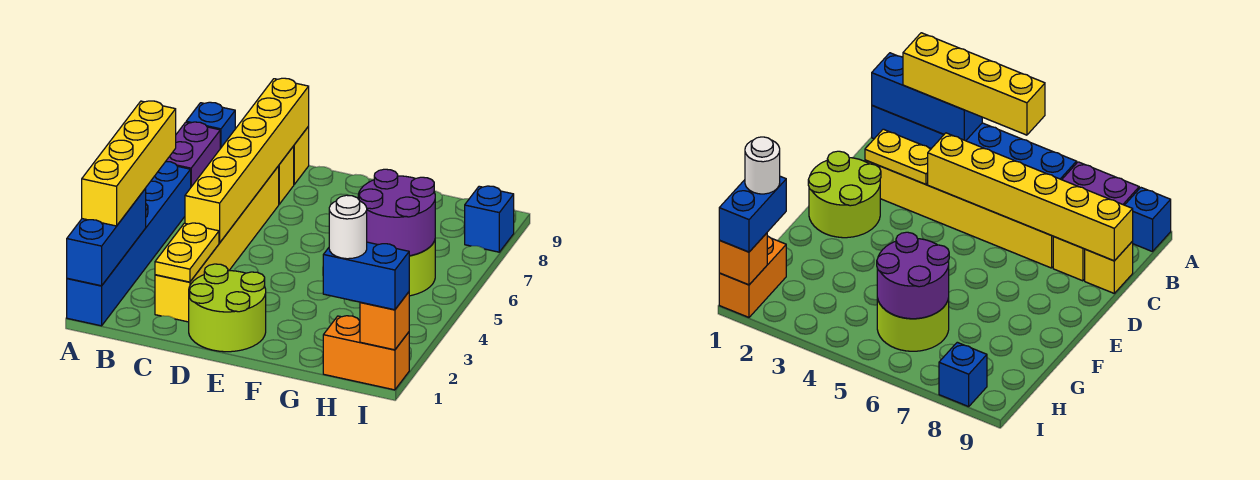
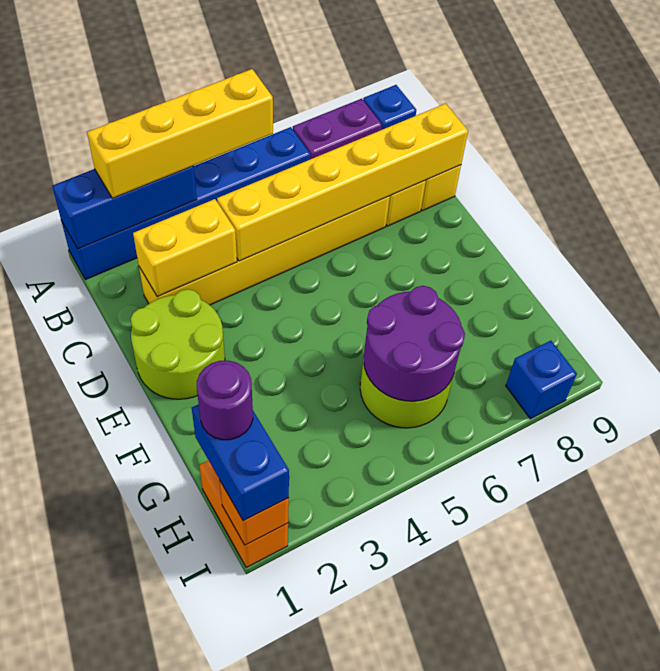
yellow plate C2:C3 level 2 -> yellow brick C2:C3 level 2
white round brick H1 level 4 -> purple round brick H1 level 4

